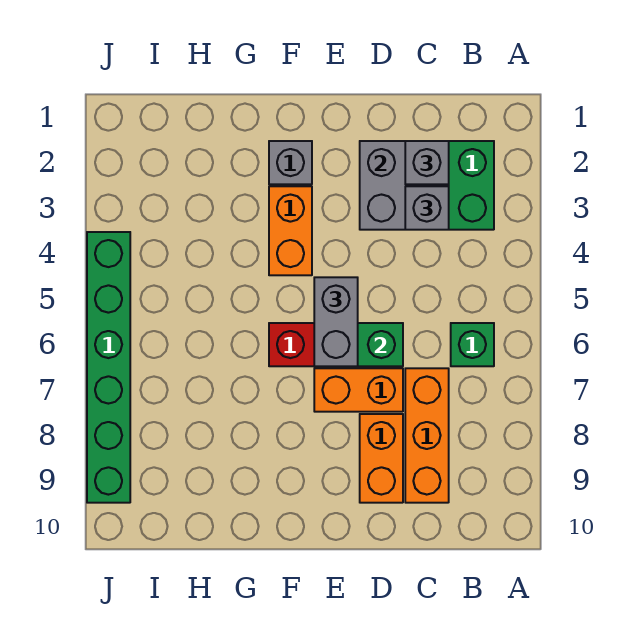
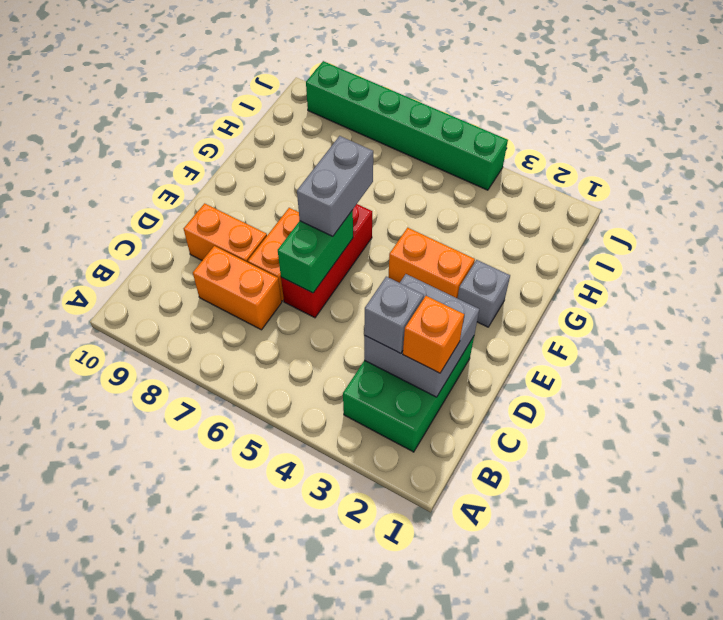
green brick B6 level 1 -> none
grey brick C2 level 3 -> orange brick C2 level 3
orange brick C7:C9 level 1 -> orange brick C7:C8 level 1
grey brick E5:E6 level 3 -> grey brick E6:F6 level 3

